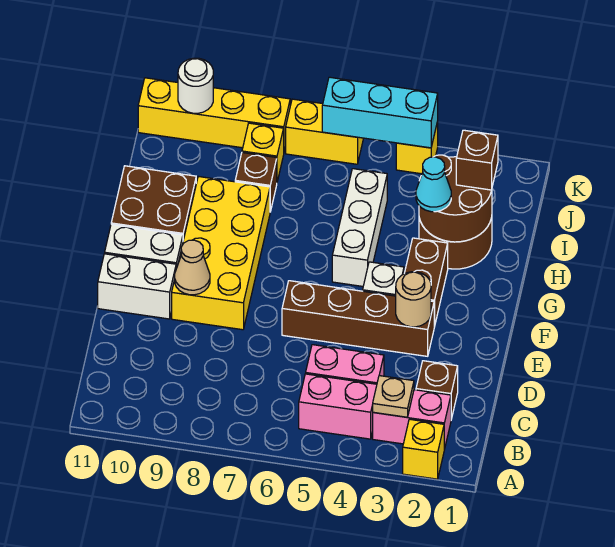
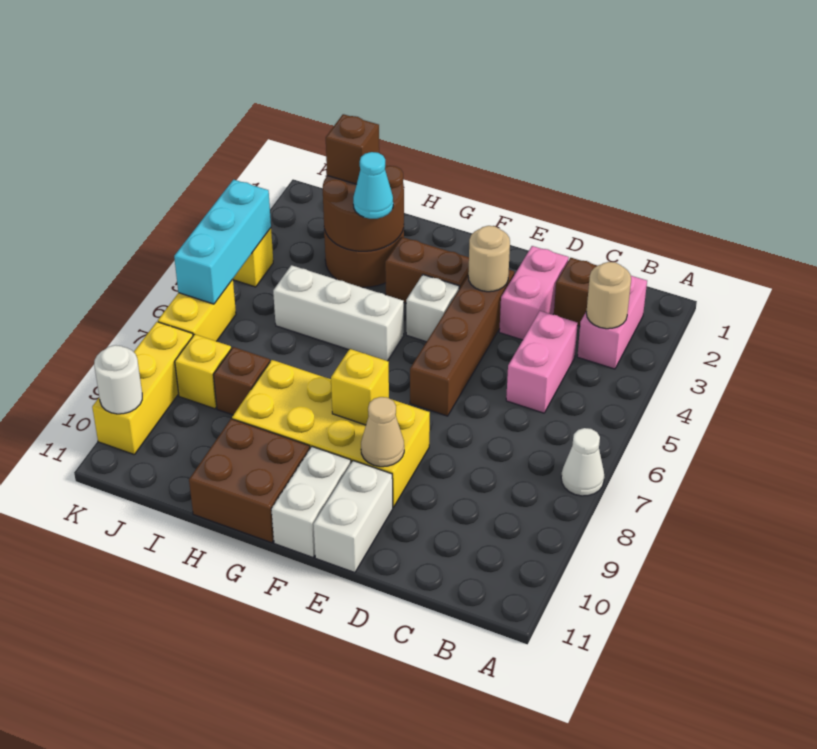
yellow brick A2 level 1 -> yellow brick F8 level 2
none -> white cone A7 level 1
tan plate B3 level 2 -> tan round brick B3 level 2
pink brick B4:B5 level 1 -> pink brick D2:D3 level 1
yellow brick K8:K11 level 1 -> yellow brick K8:K10 level 1

